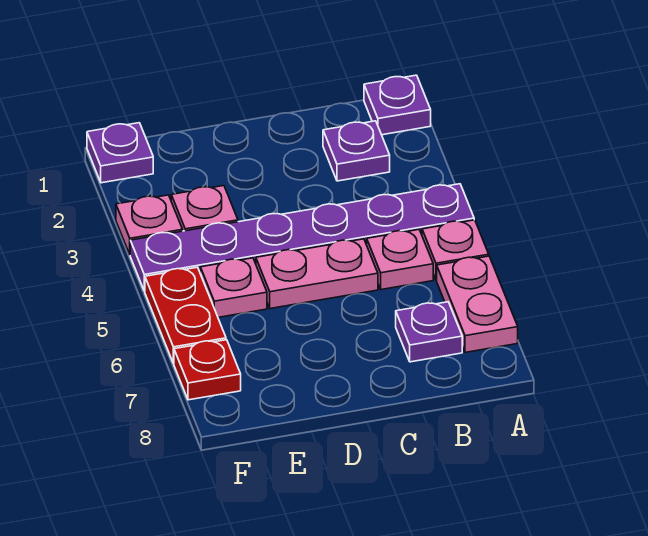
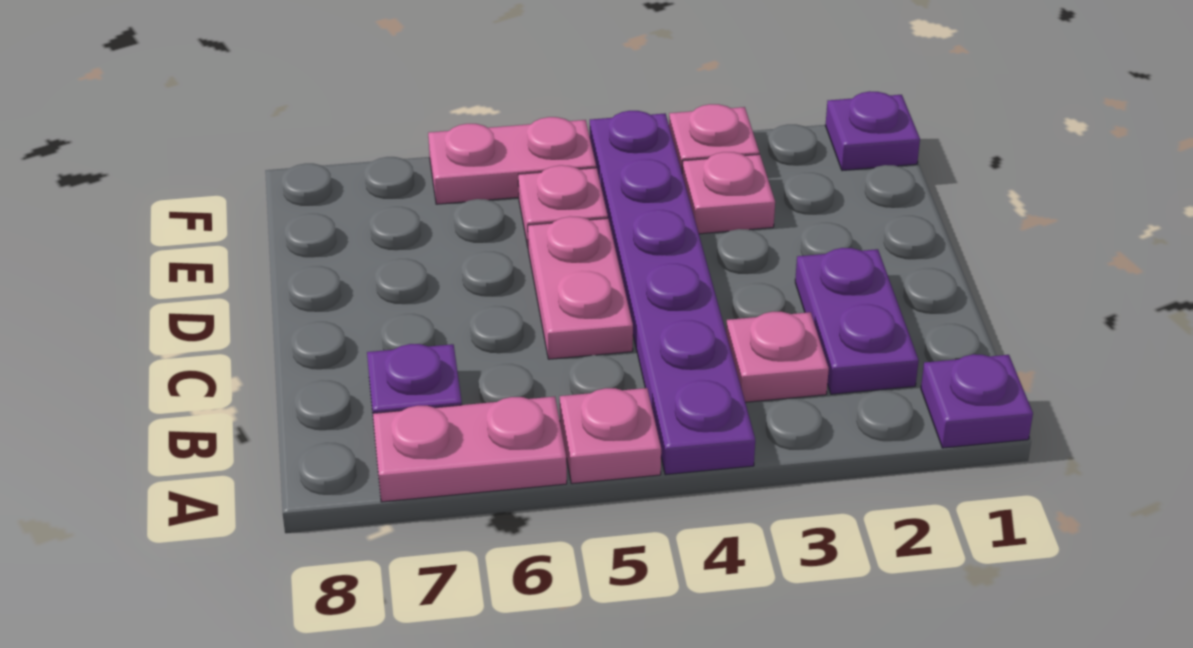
purple plate B2 level 1 -> purple plate B2:C2 level 1
pink plate B5 level 1 -> pink plate B3 level 1
red plate F5:F6 level 1 -> pink plate F5:F6 level 1
red plate F7 level 1 -> none

